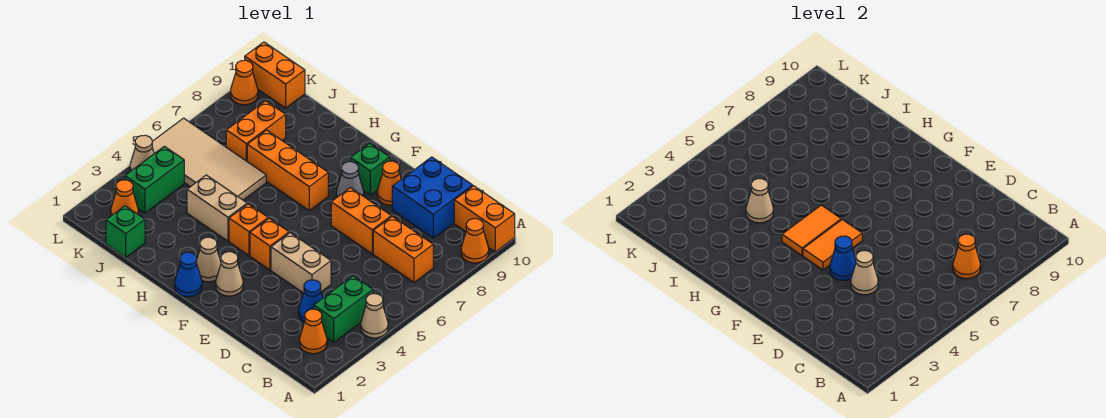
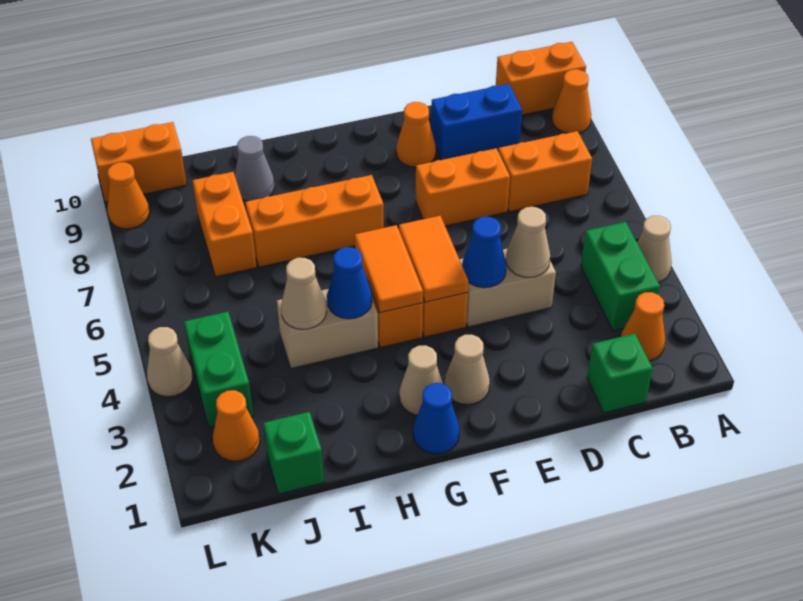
orange cone B7 level 2 -> none
blue cone C3 level 1 -> blue cone H4 level 2
blue brick C9:D10 level 1 -> blue brick C9:D9 level 1
grey cone F8 level 1 -> grey cone I9 level 1
green brick F9 level 1 -> green brick C1 level 1
tan tile I5:L6 level 1 -> none

